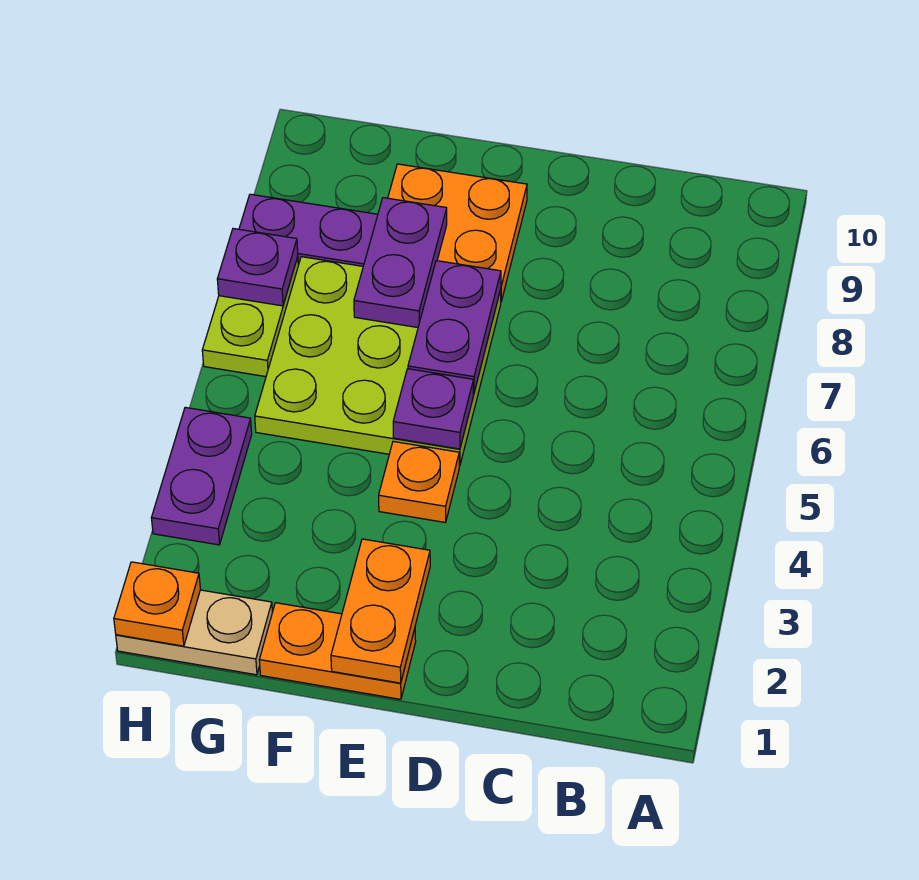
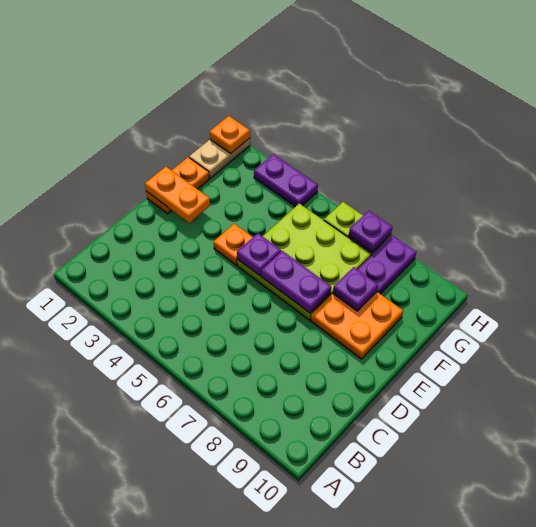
purple plate F7:F8 level 2 -> purple plate F8 level 2

